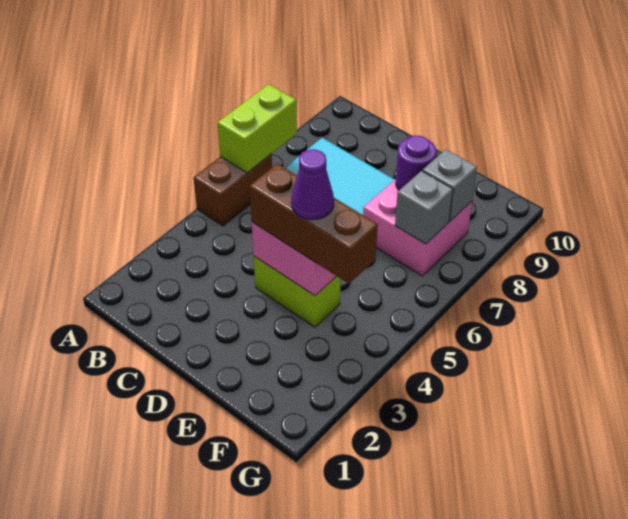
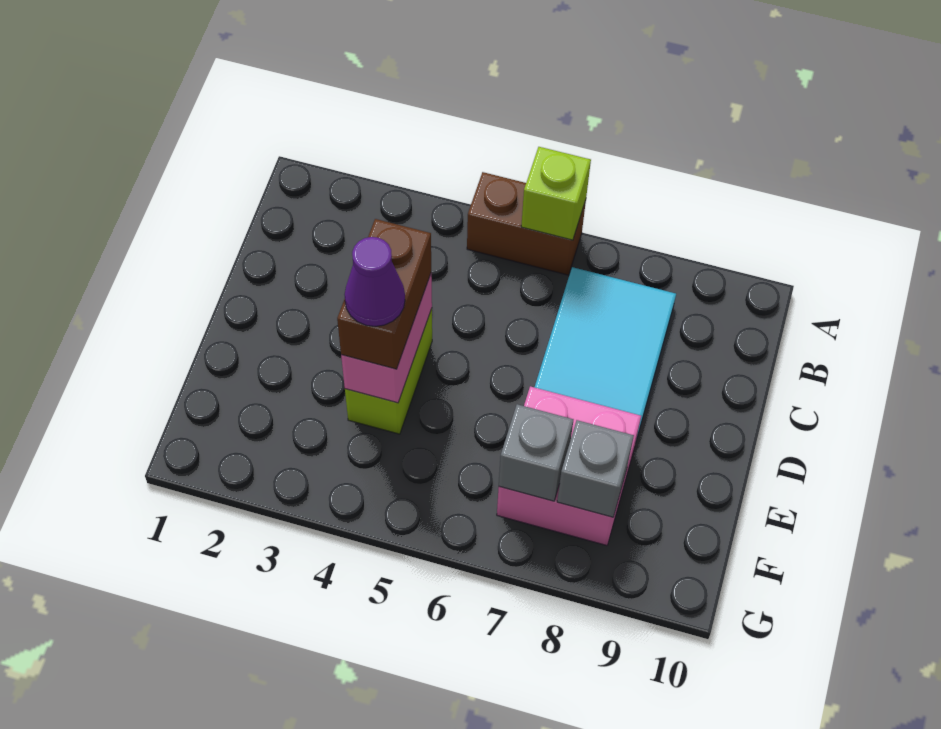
lime brick A6:A7 level 2 -> lime brick A6 level 2
brown brick D4:F4 level 3 -> brown brick D4:E4 level 3
purple round brick E8 level 2 -> none

